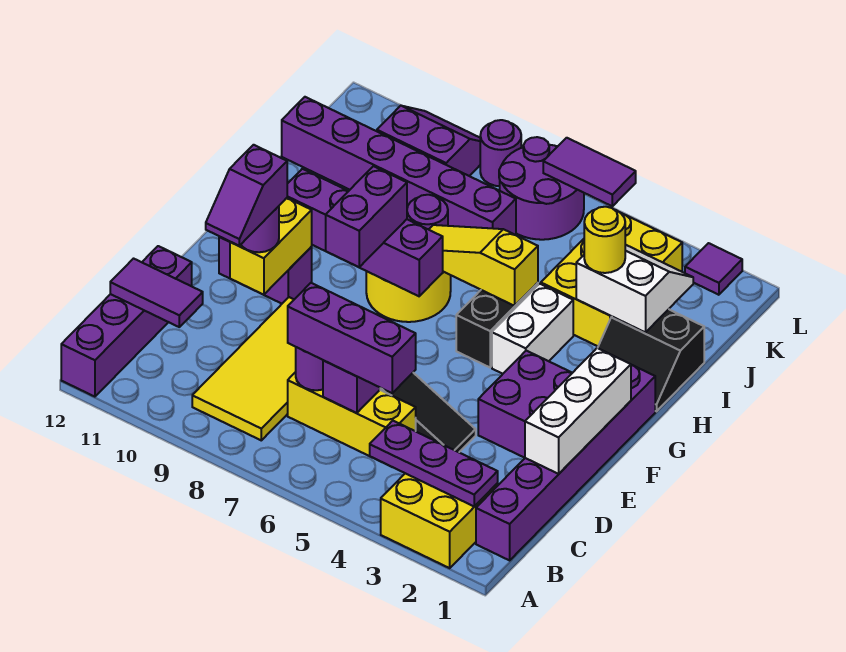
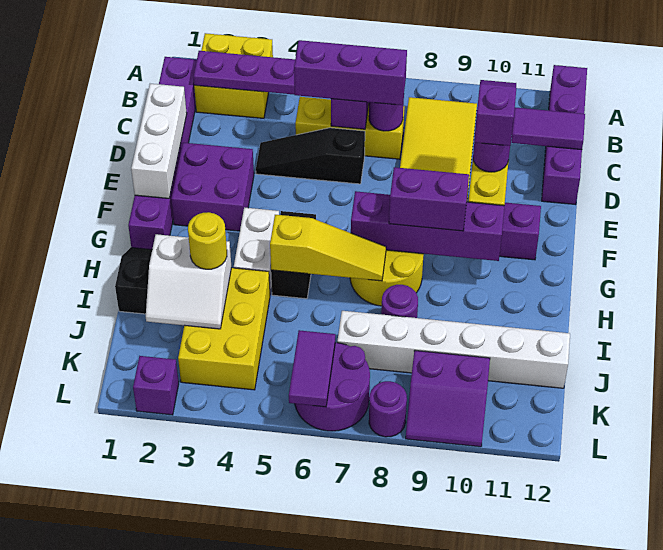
purple brick F8:G8 level 3 -> purple brick G8:G9 level 3
purple brick J7:J12 level 1 -> white brick J7:J12 level 1
purple tile L2 level 1 -> purple brick L2 level 1
purple tile L5:L6 level 2 -> purple tile K6:L6 level 2

